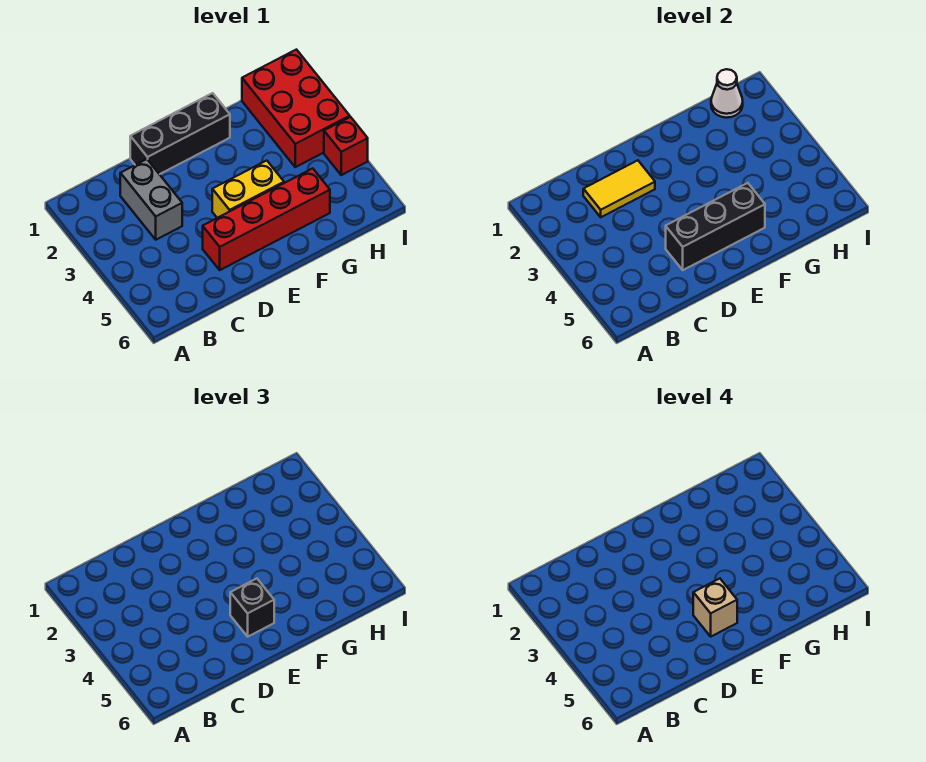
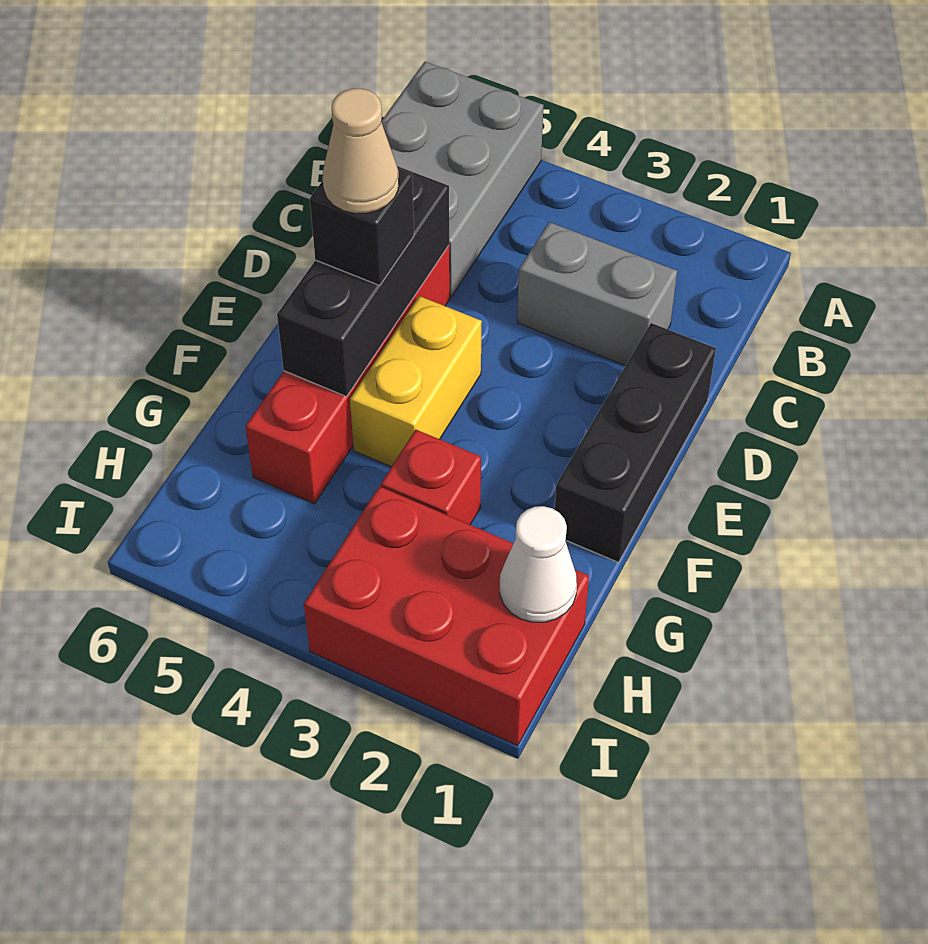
none -> grey brick A5:C6 level 1
yellow tile C2:D2 level 2 -> none
tan brick E5 level 4 -> tan cone E5 level 4
red brick I4 level 1 -> red brick G3 level 1

